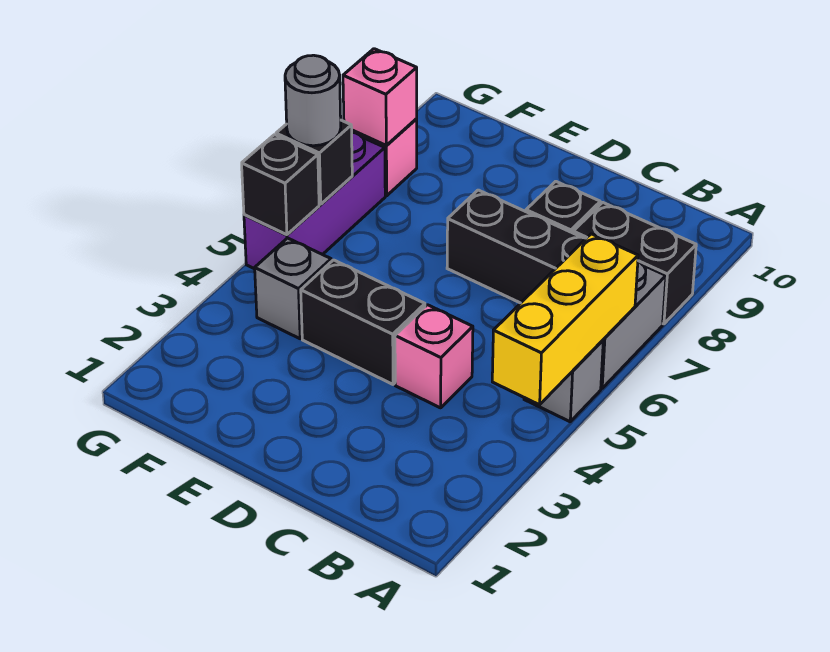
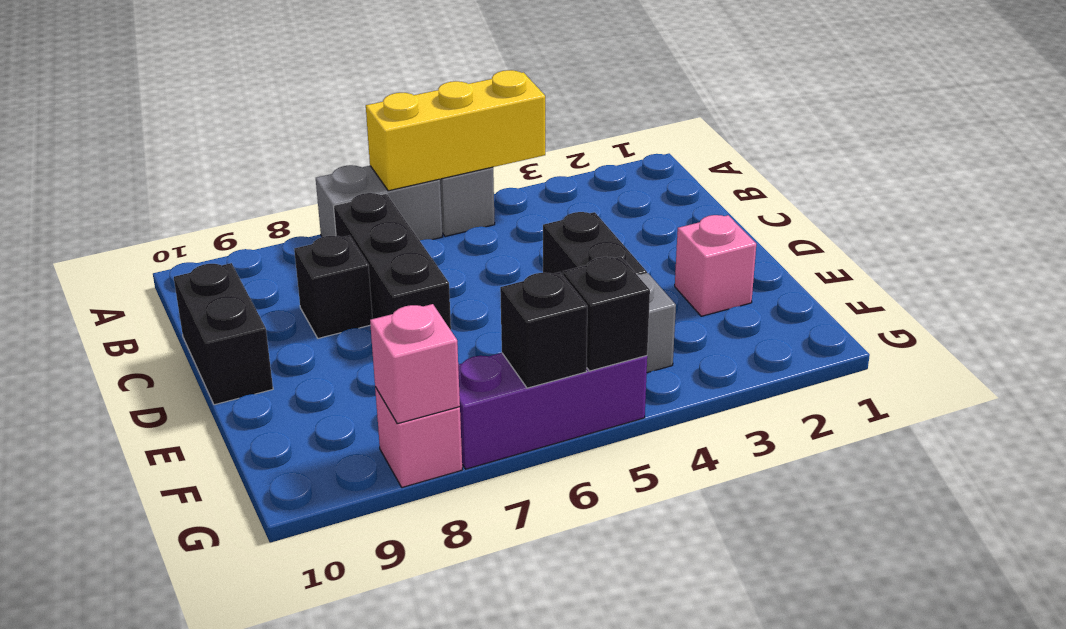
black brick A8:B8 level 1 -> black brick C10:D10 level 1
pink brick C4 level 1 -> pink brick E2 level 1
grey round brick G6 level 3 -> none

